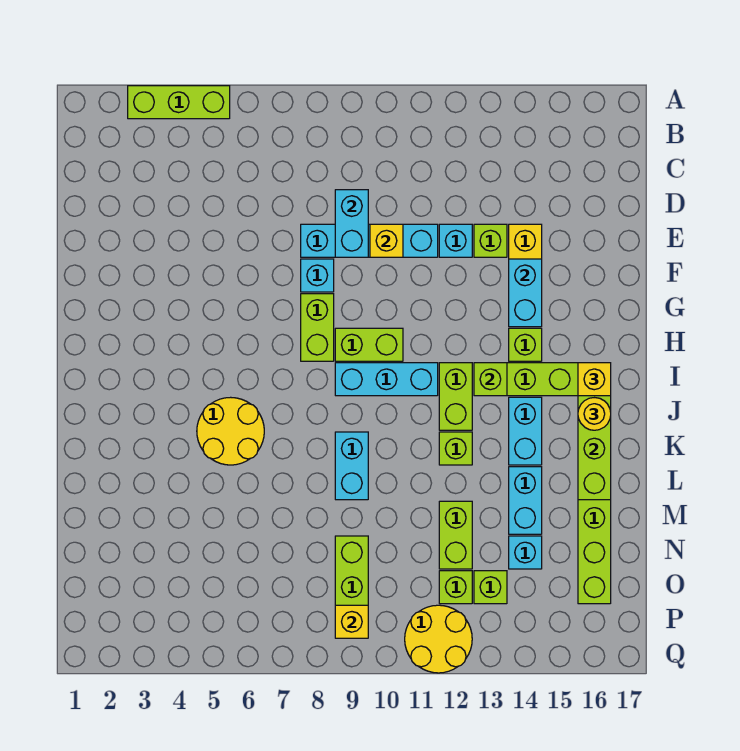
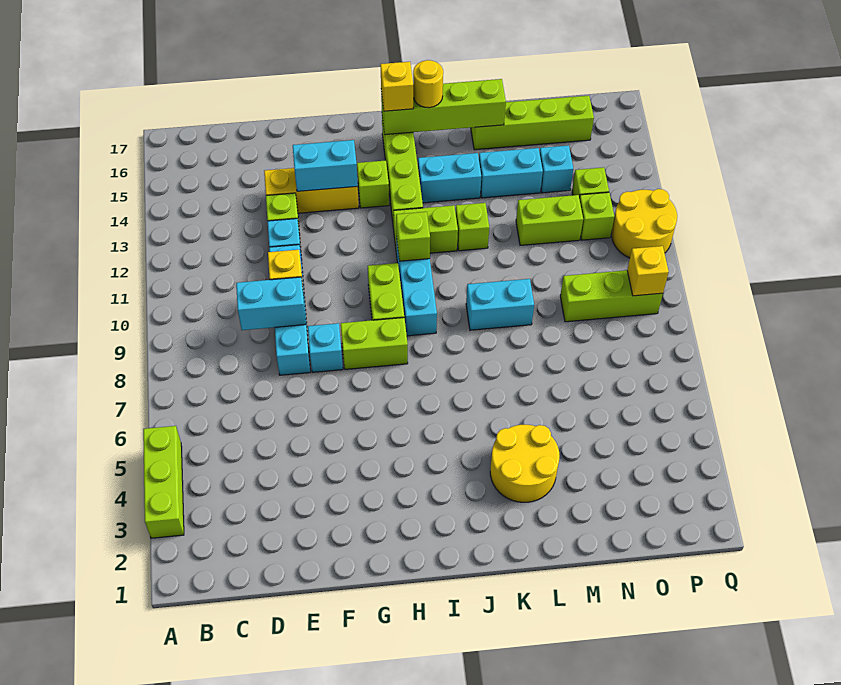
lime brick I13 level 2 -> lime brick I11 level 2
yellow round brick J5:K6 level 1 -> yellow round brick K3:L4 level 1

